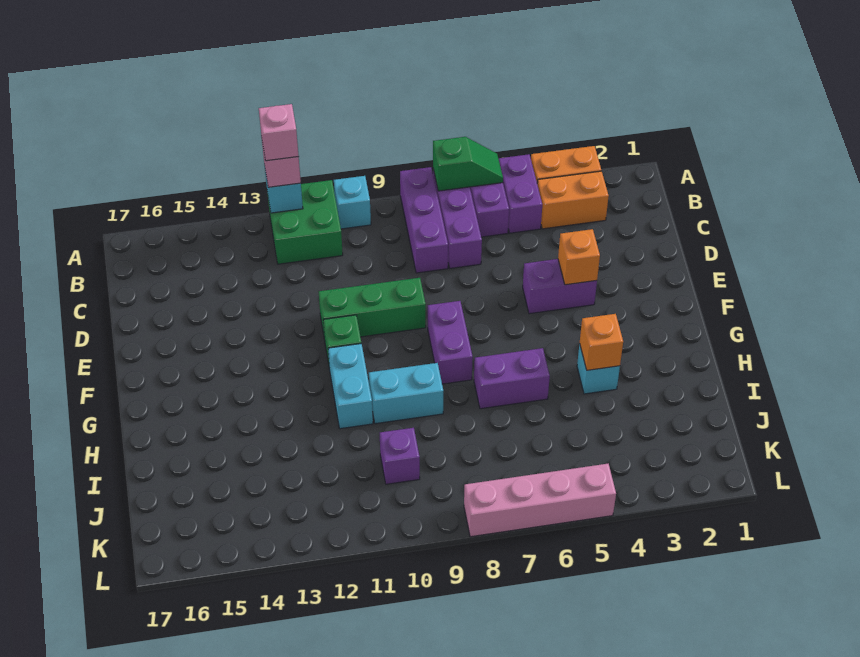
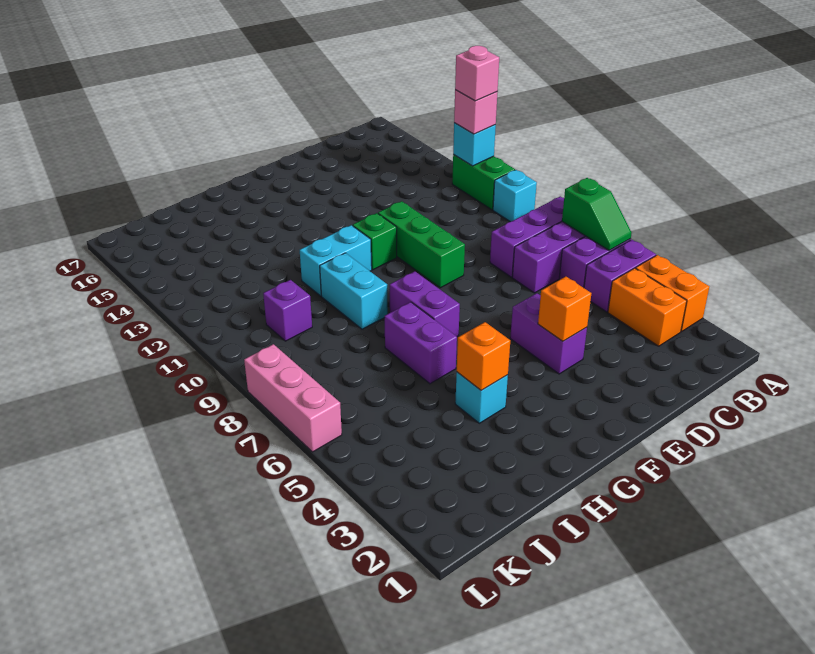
green brick A11:B12 level 1 -> green brick A11:A12 level 1
purple brick F8:G8 level 1 -> purple brick G7:G8 level 1
pink brick L5:L8 level 1 -> pink brick L6:L8 level 1

